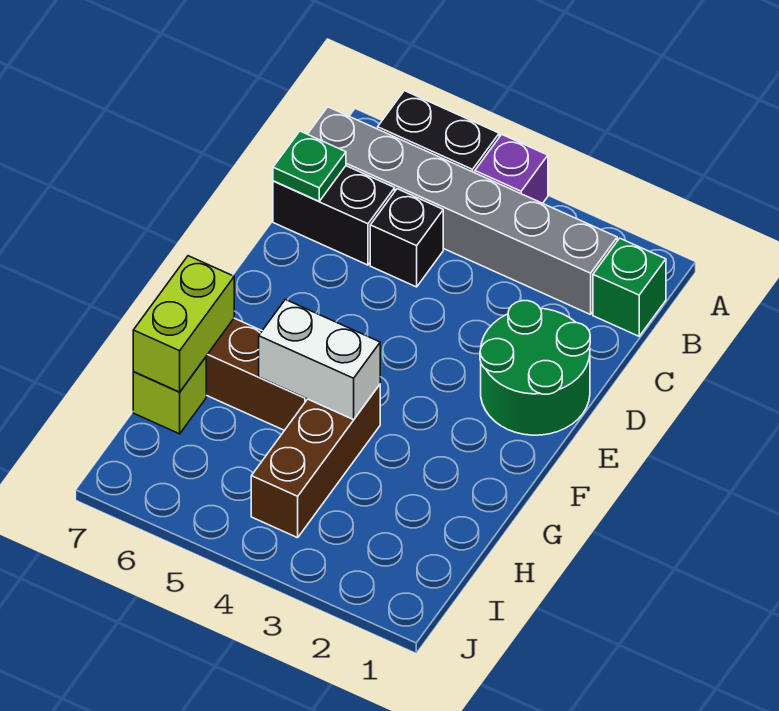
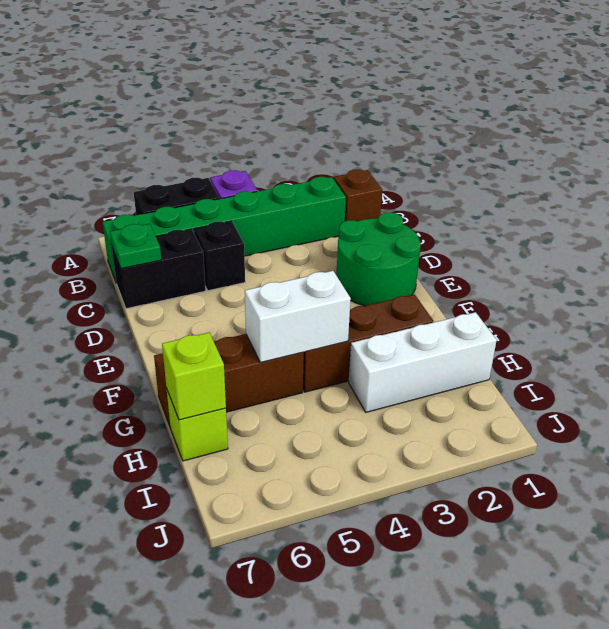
green brick B1 level 1 -> brown brick B1 level 1
grey brick B2:B7 level 1 -> green brick B2:B7 level 1
brown brick G4:I4 level 1 -> brown brick G2:G4 level 1
lime brick G7:H7 level 2 -> lime brick H7 level 2
none -> white brick H1:H3 level 1

